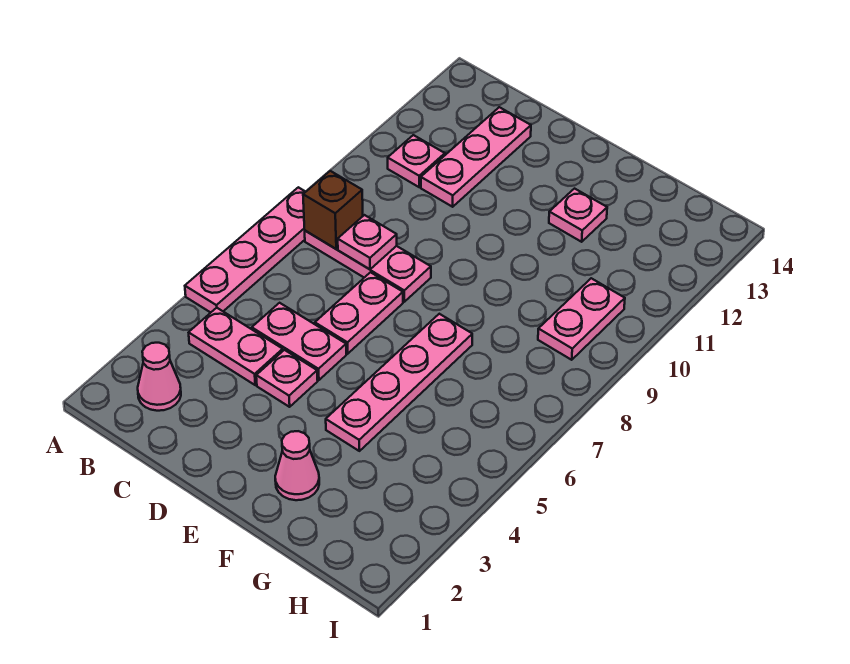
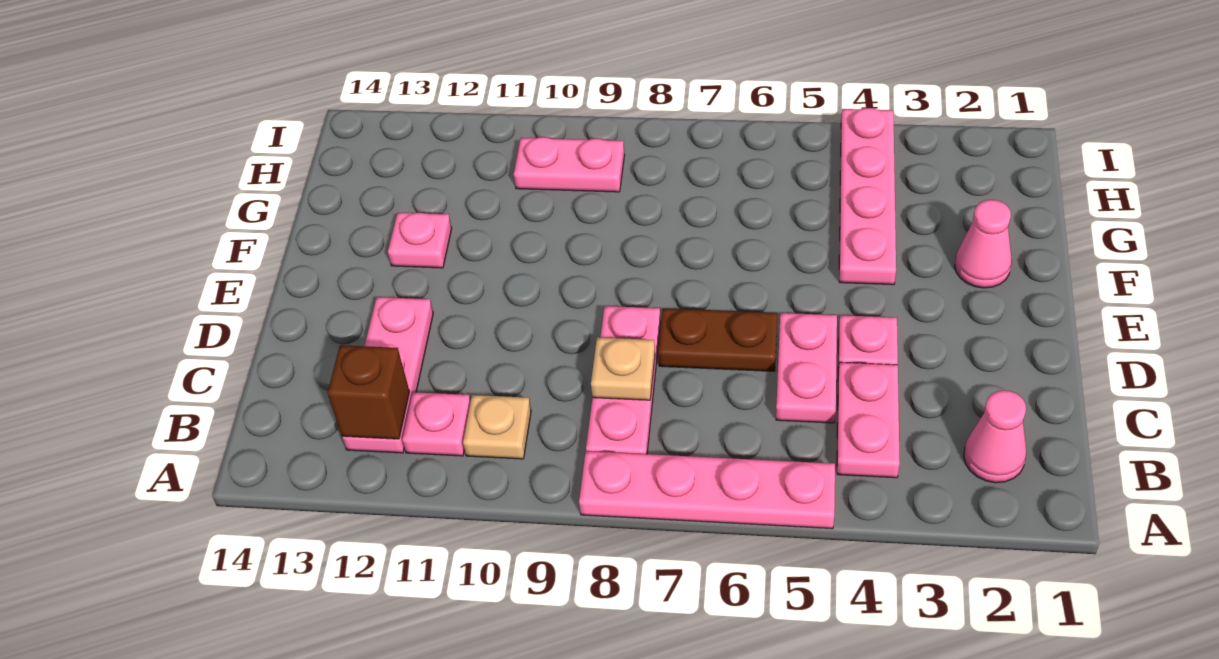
brown brick B8 level 2 -> brown brick B12 level 2
none -> tan plate B10 level 1
pink plate C8 level 2 -> tan plate C8 level 2
pink plate C11:C13 level 1 -> pink plate B12:D12 level 1
pink plate D6:D7 level 1 -> brown plate D6:D7 level 1
pink plate F4:F7 level 1 -> pink plate F4:I4 level 1

